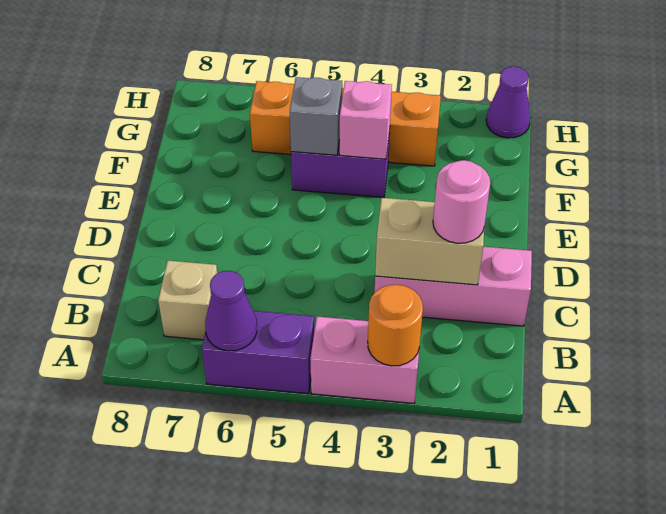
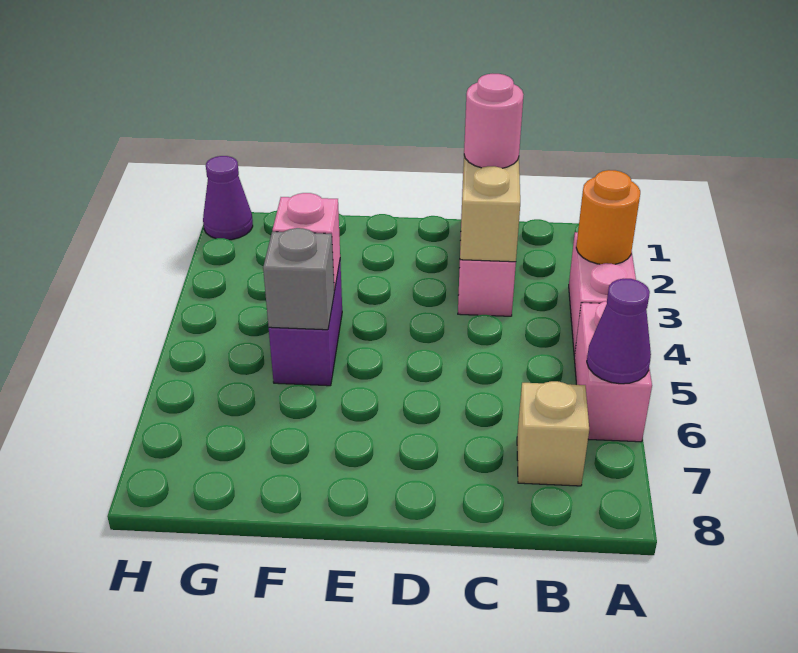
purple brick A5:A6 level 1 -> pink brick A5:A6 level 1
orange brick G3:G6 level 1 -> none

